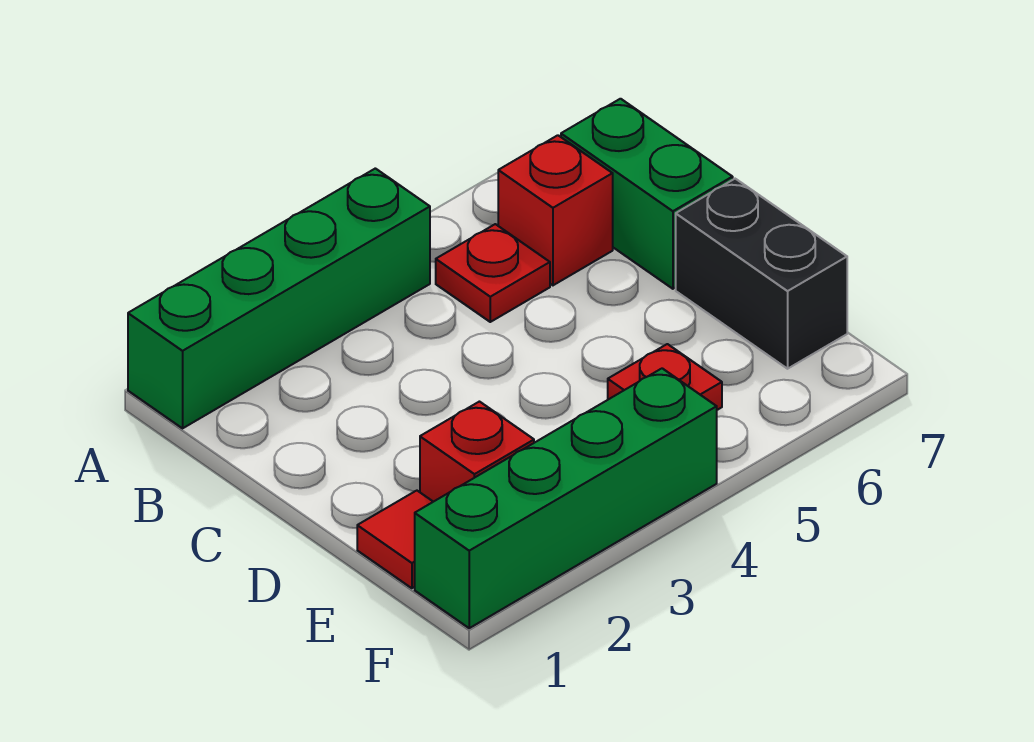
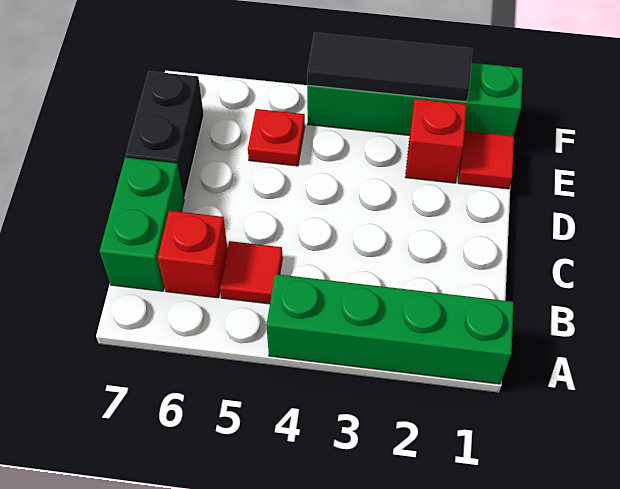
red plate B5 level 1 -> red tile B5 level 1
none -> black tile F2:F4 level 2

